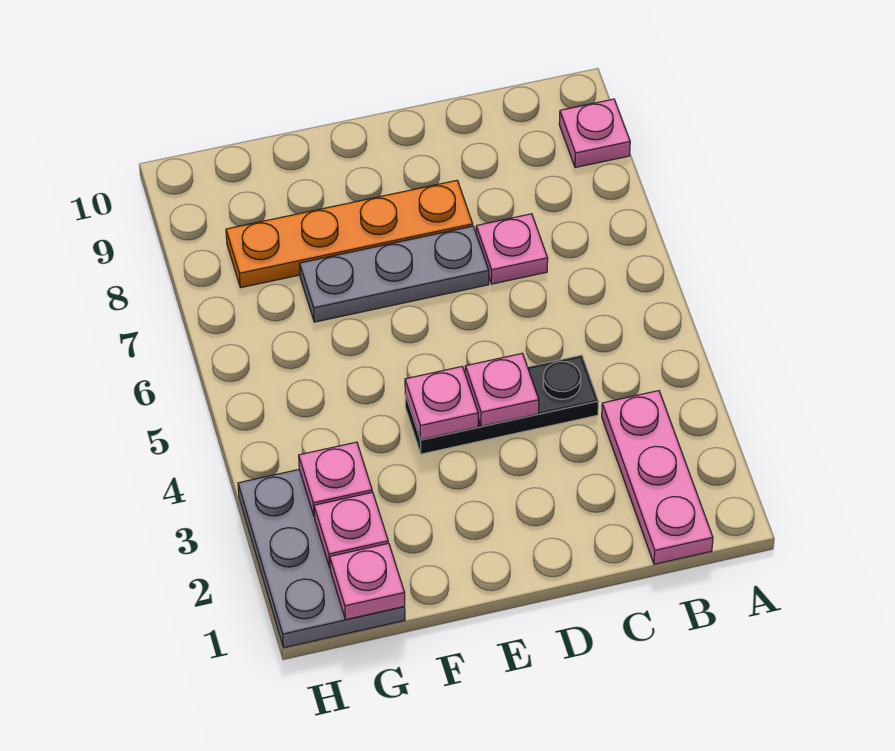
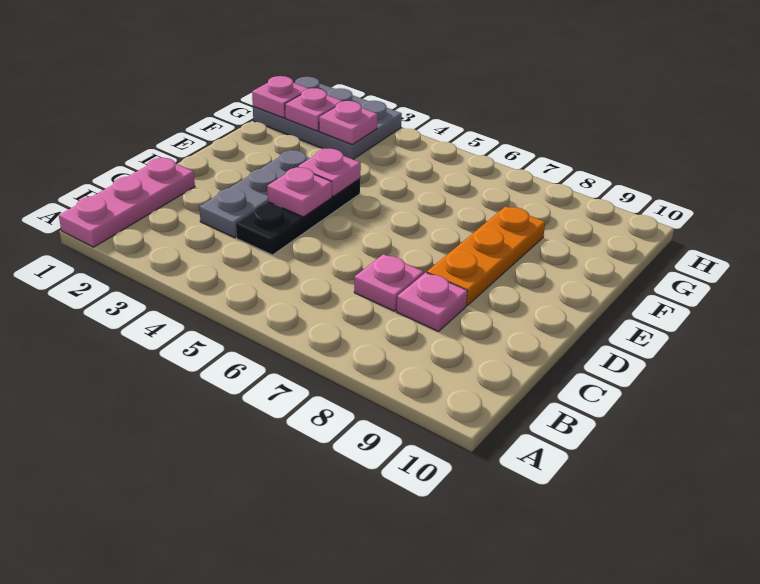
pink plate A9 level 1 -> pink plate C8 level 1
pink plate B1:B3 level 1 -> pink plate A1:C1 level 1
grey plate D7:F7 level 1 -> grey plate C3:E3 level 1
orange plate D8:G8 level 1 -> orange plate D8:F8 level 1

